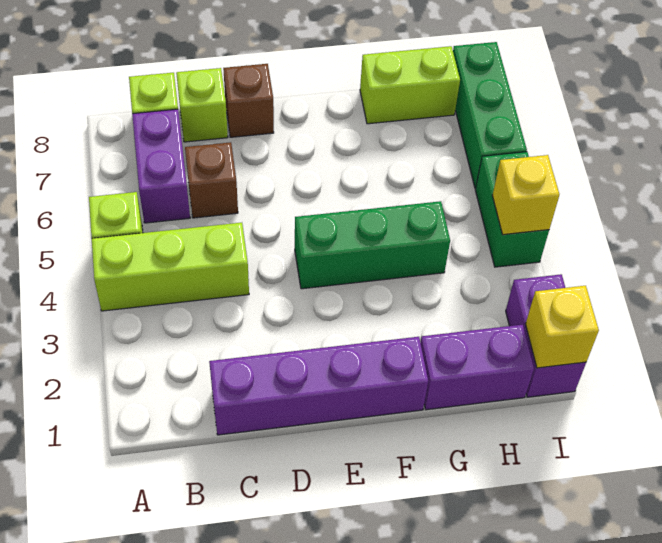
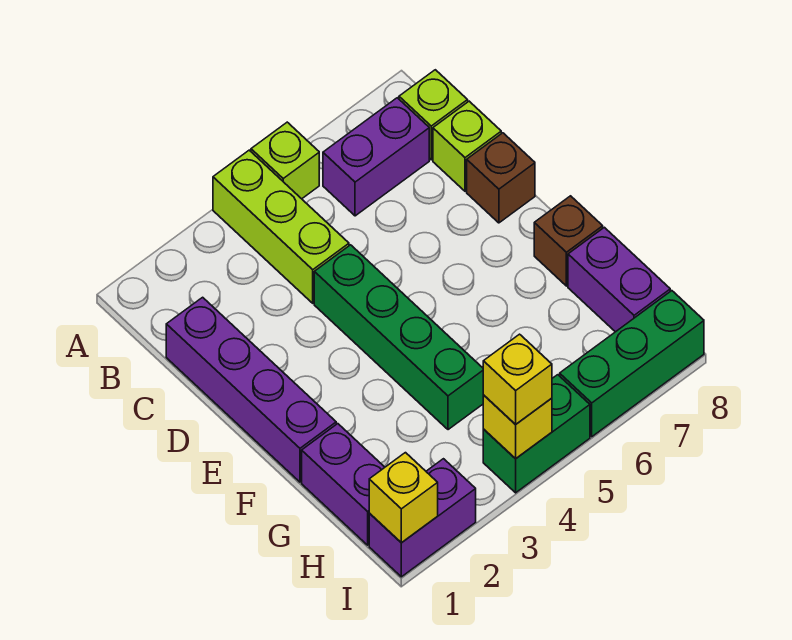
brown brick C6 level 1 -> brown brick F8 level 1
green brick E4:G4 level 1 -> green brick D4:G4 level 1
lime brick G8:H8 level 1 -> purple brick G8:H8 level 1
none -> yellow brick I4 level 3

